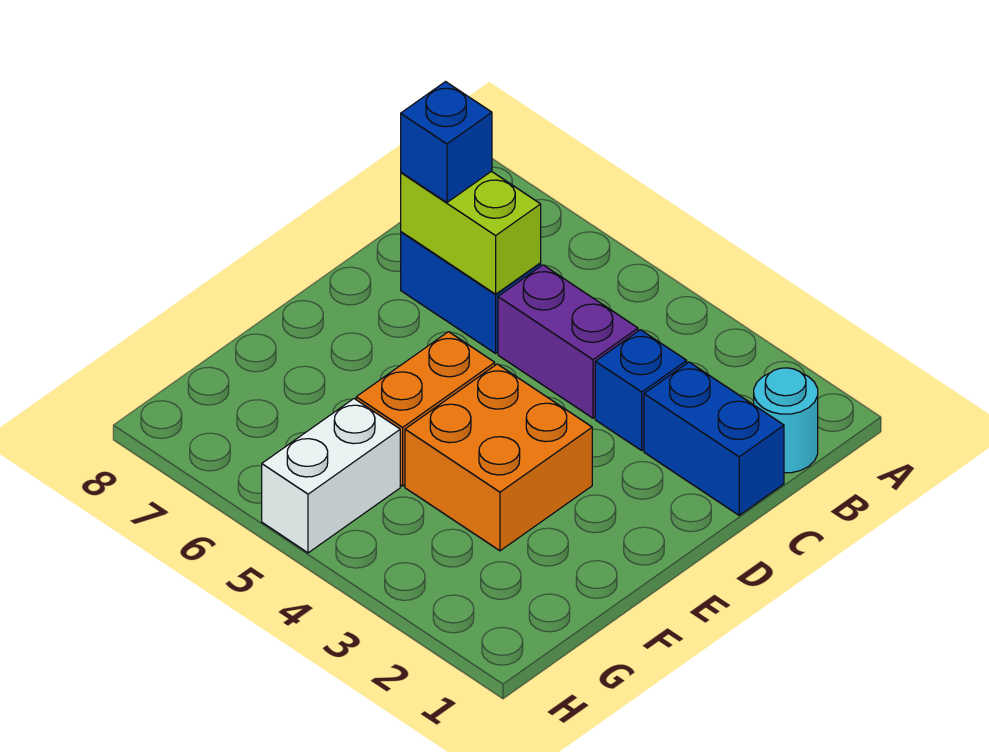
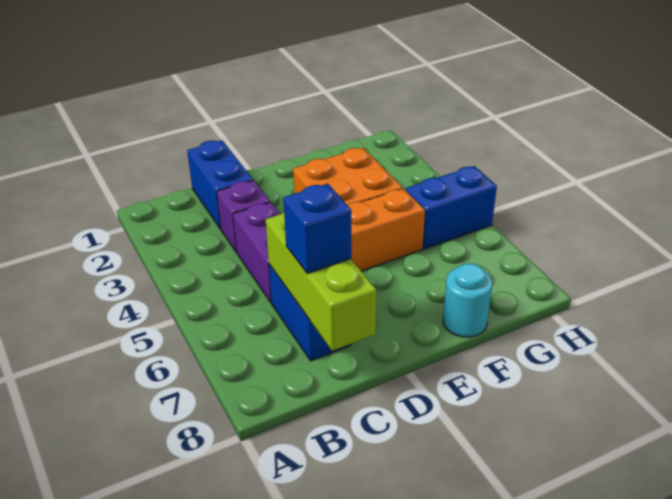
cyan round brick B1 level 1 -> cyan round brick F8 level 1
blue brick C3 level 1 -> purple brick C3 level 1
lime brick C6:C7 level 2 -> lime brick C6:C8 level 2
white brick G5:H5 level 1 -> blue brick G5:H5 level 1

